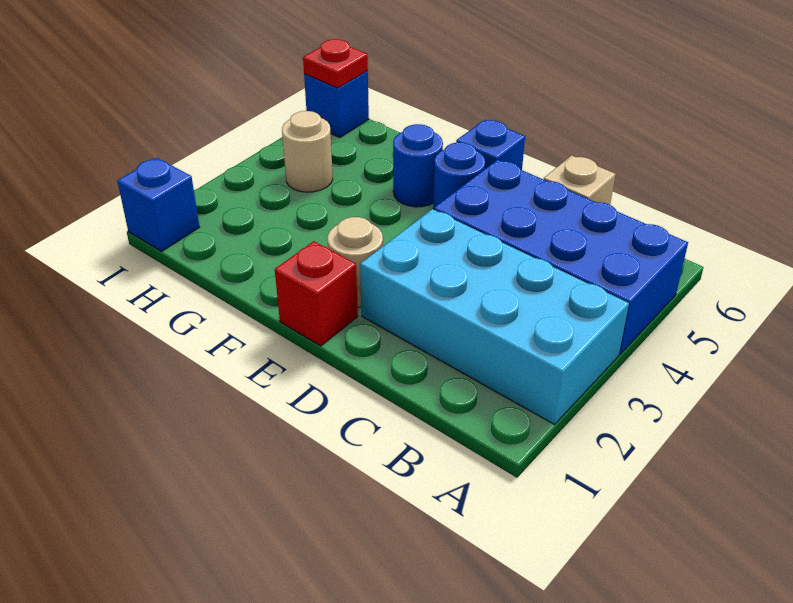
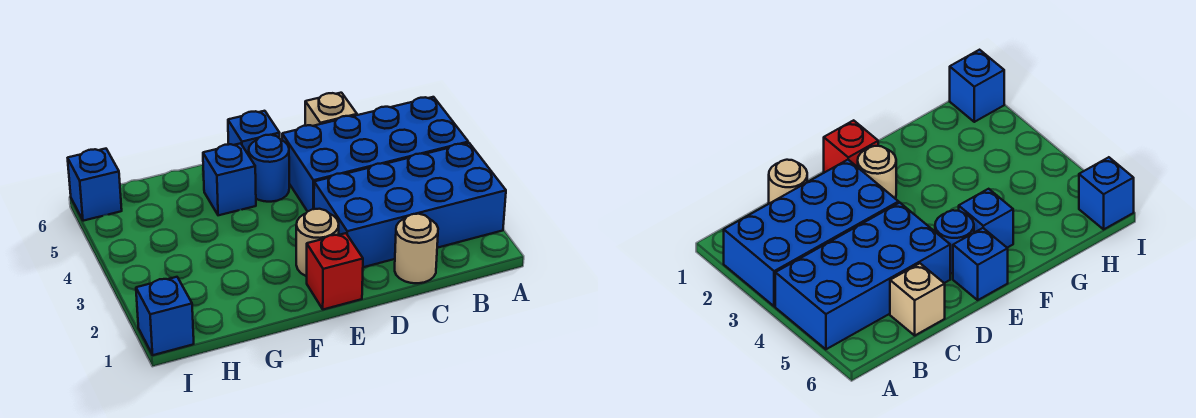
cyan brick A2:D3 level 1 -> blue brick A2:D3 level 1
blue round brick F5 level 1 -> blue brick F5 level 1
tan round brick H4 level 1 -> tan round brick C1 level 1
red plate I6 level 2 -> none

